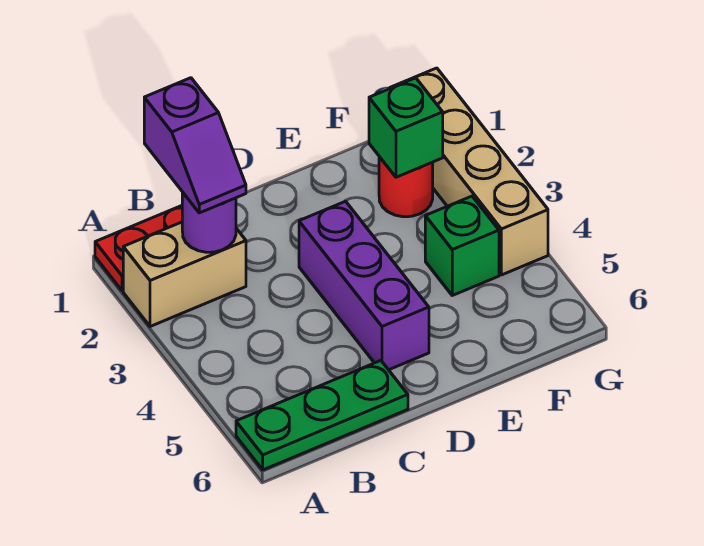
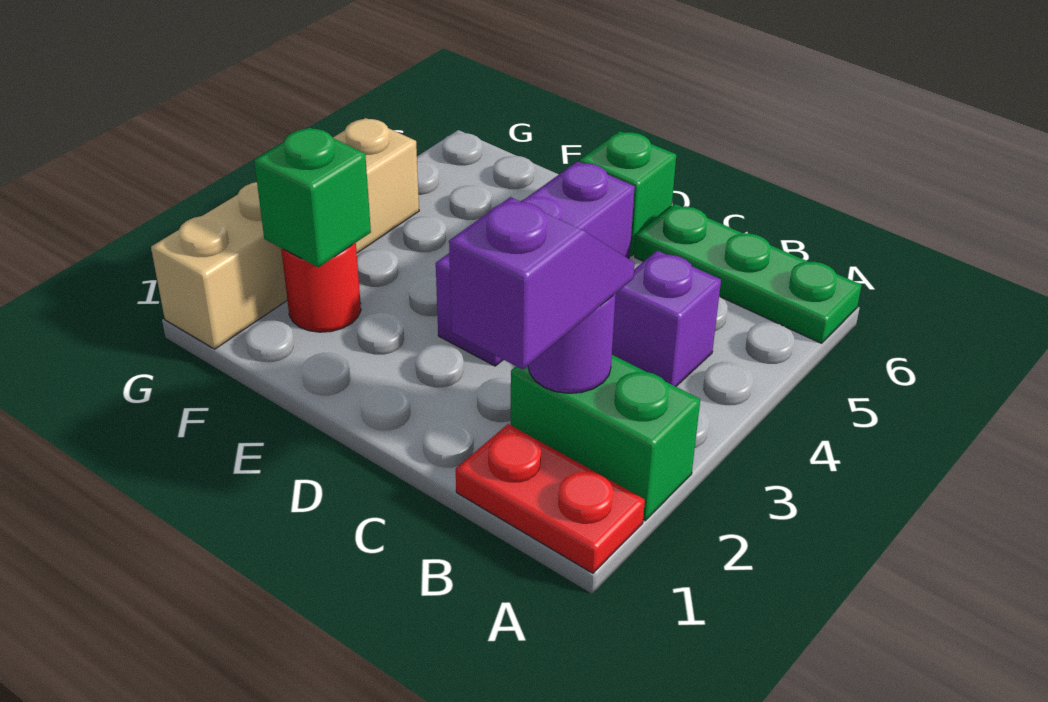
tan brick A2:B2 level 1 -> green brick A2:B2 level 1
none -> purple brick B4 level 1
green brick F4 level 1 -> green brick D6 level 1

